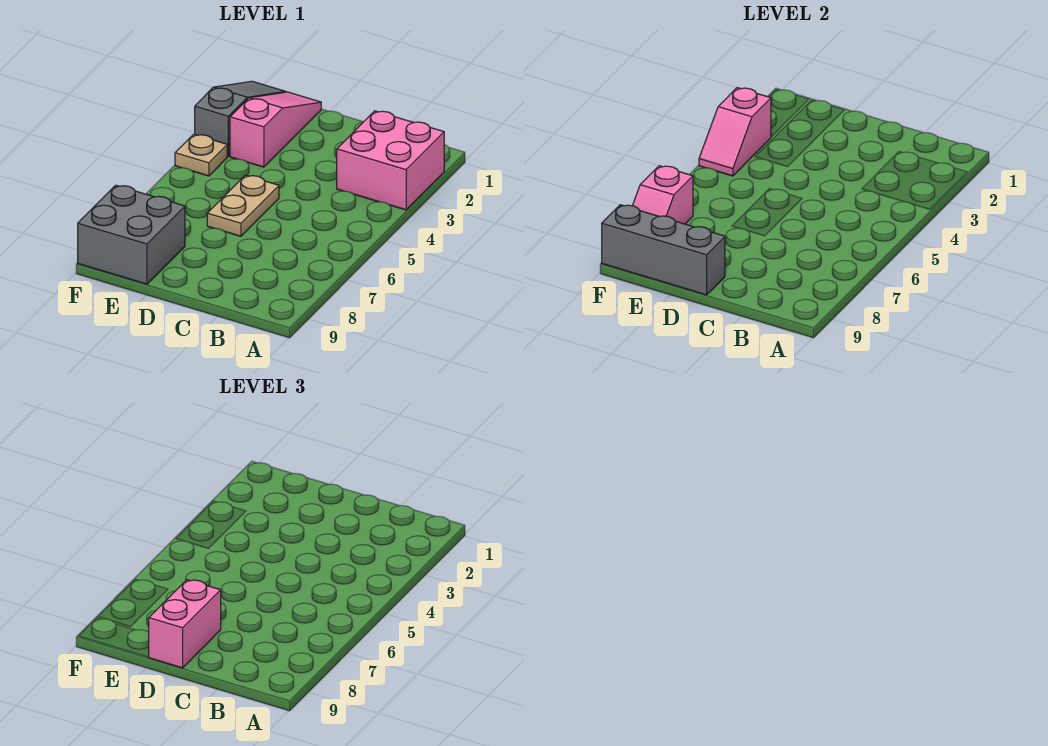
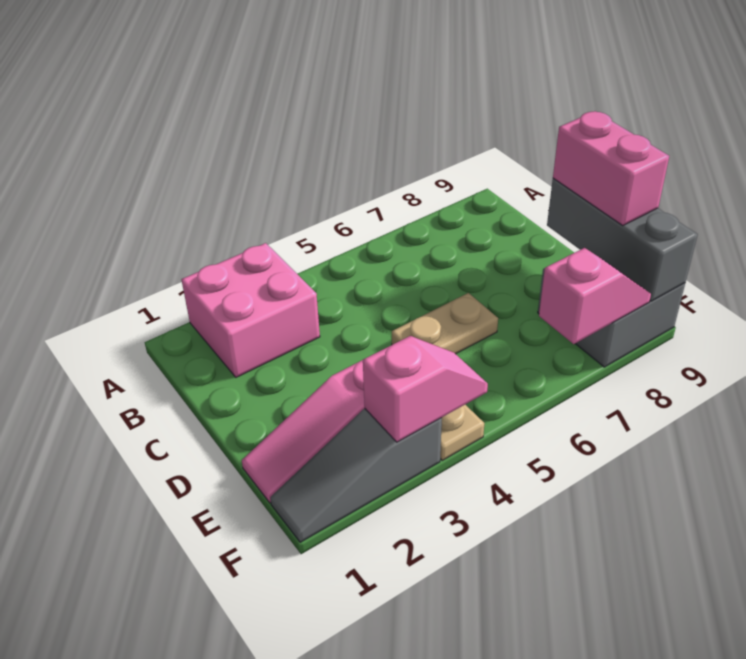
pink brick D8:D9 level 3 -> pink brick D9:E9 level 3

